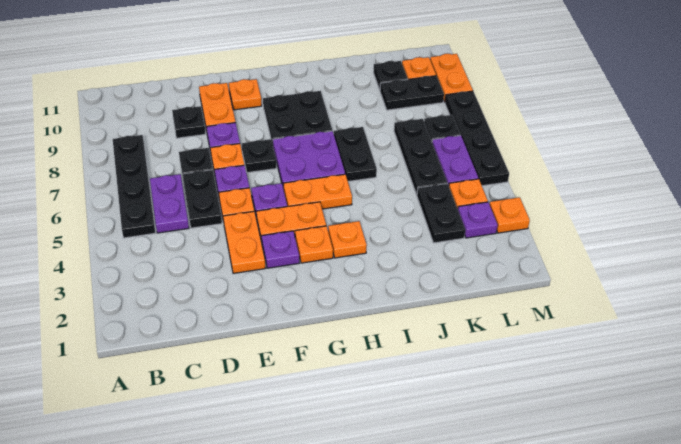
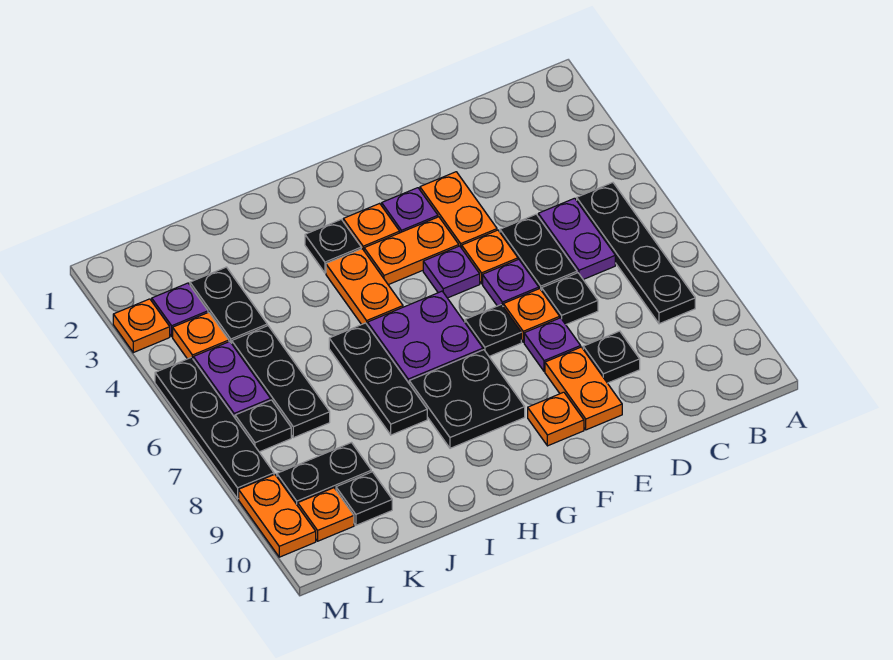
orange plate G5:H5 level 1 -> orange plate H4:H5 level 1
orange plate H3 level 1 -> black plate H3 level 1
black plate I6:I7 level 1 -> black plate I6:I8 level 1

